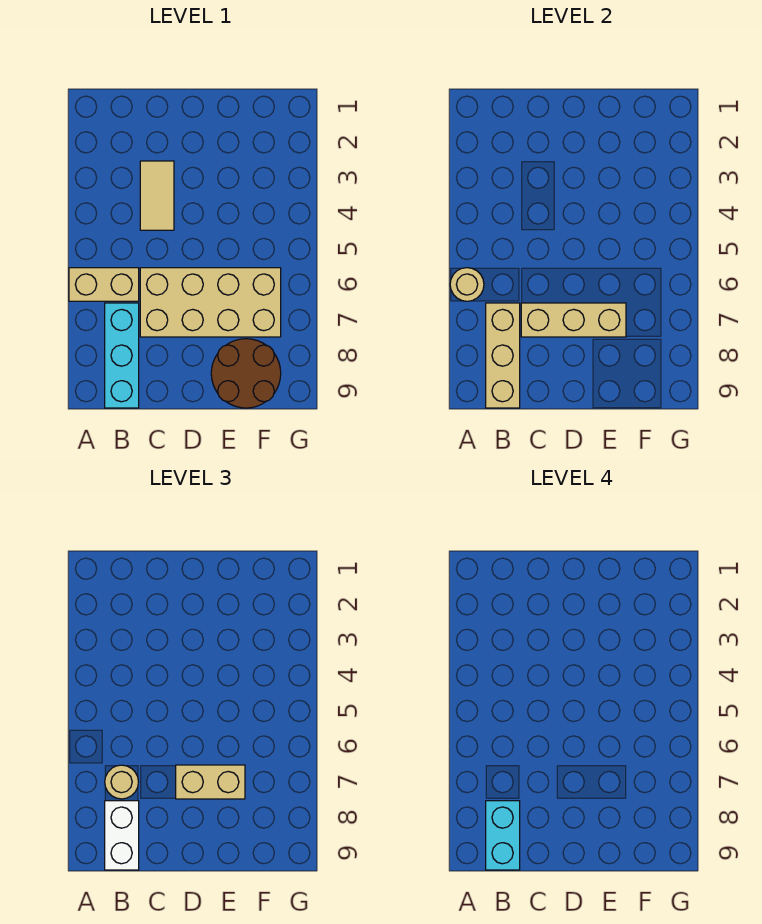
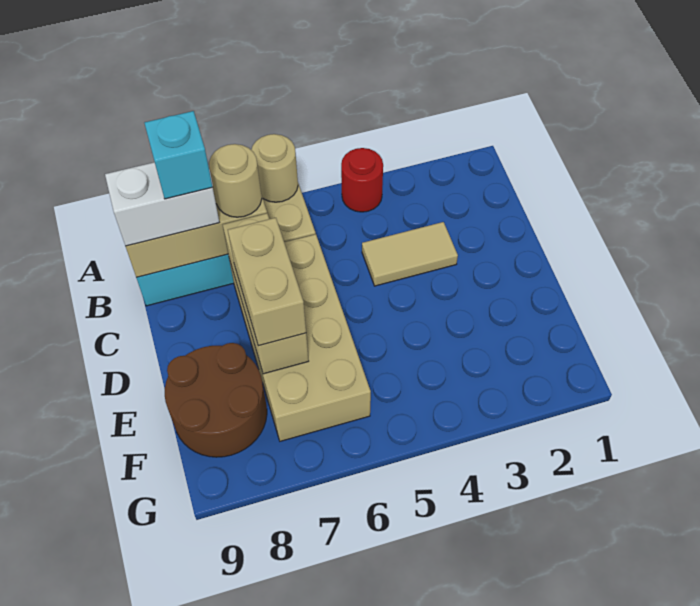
none -> red round brick A4 level 1
cyan brick B8:B9 level 4 -> cyan brick B8 level 4

